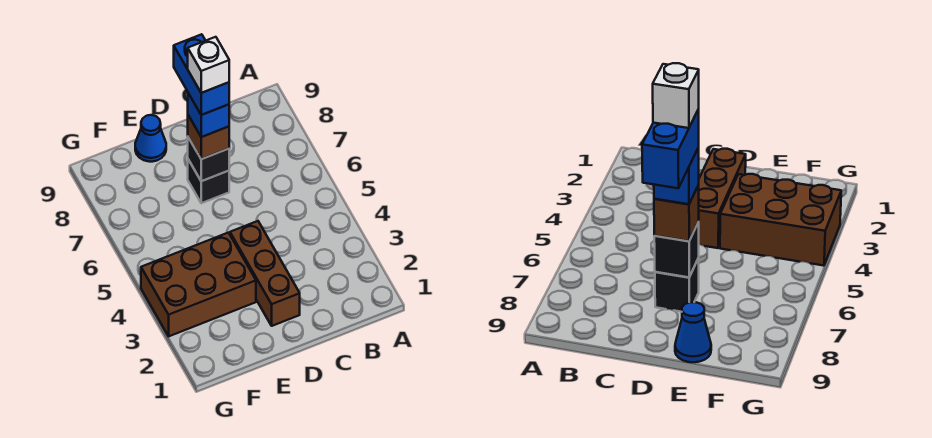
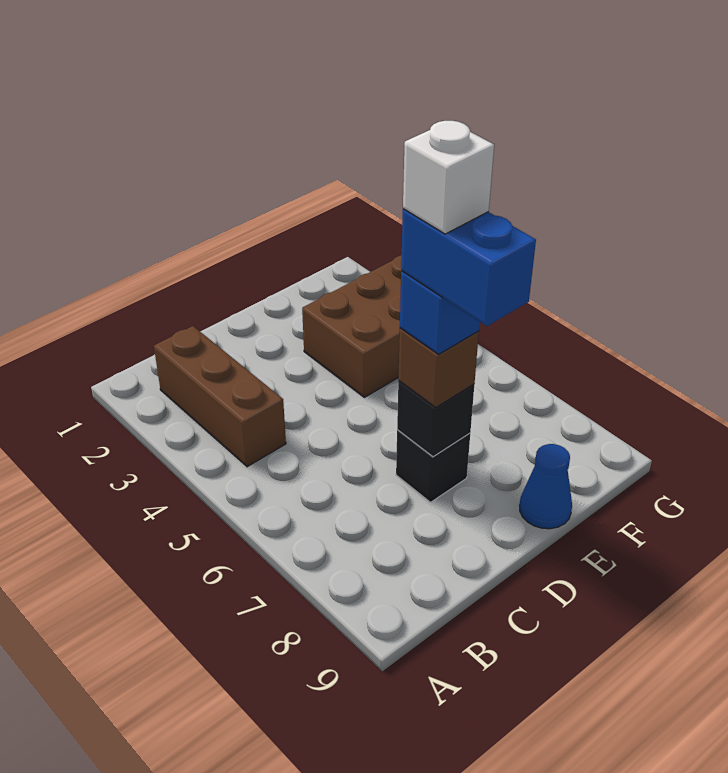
brown brick D2:D4 level 1 -> brown brick B2:B4 level 1

